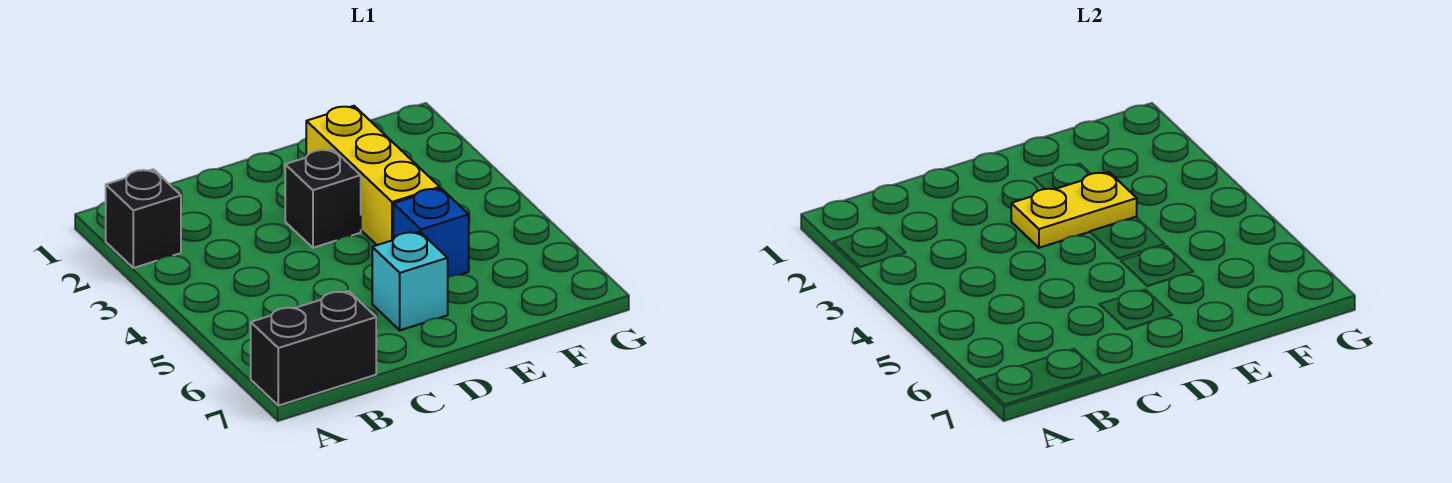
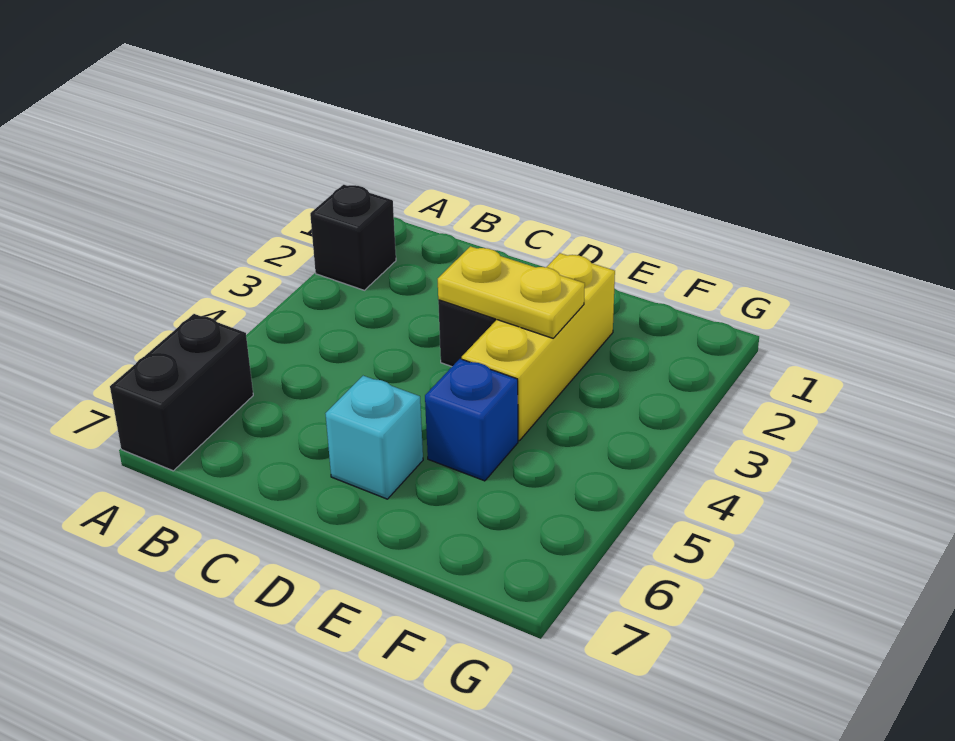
black brick A7:B7 level 1 -> black brick A6:A7 level 1

